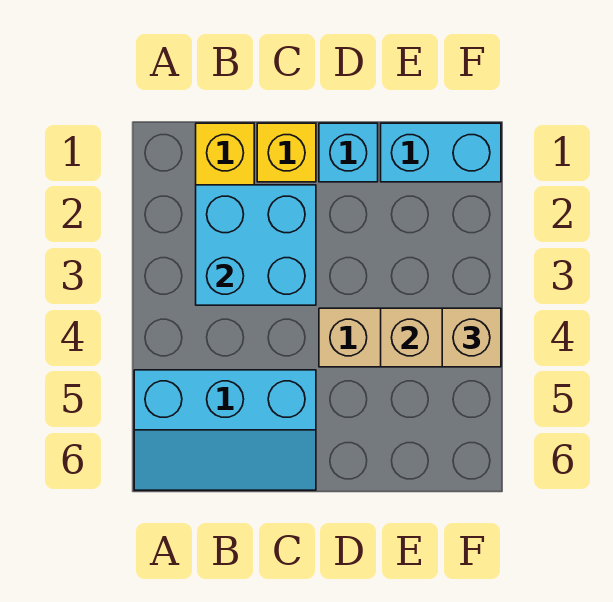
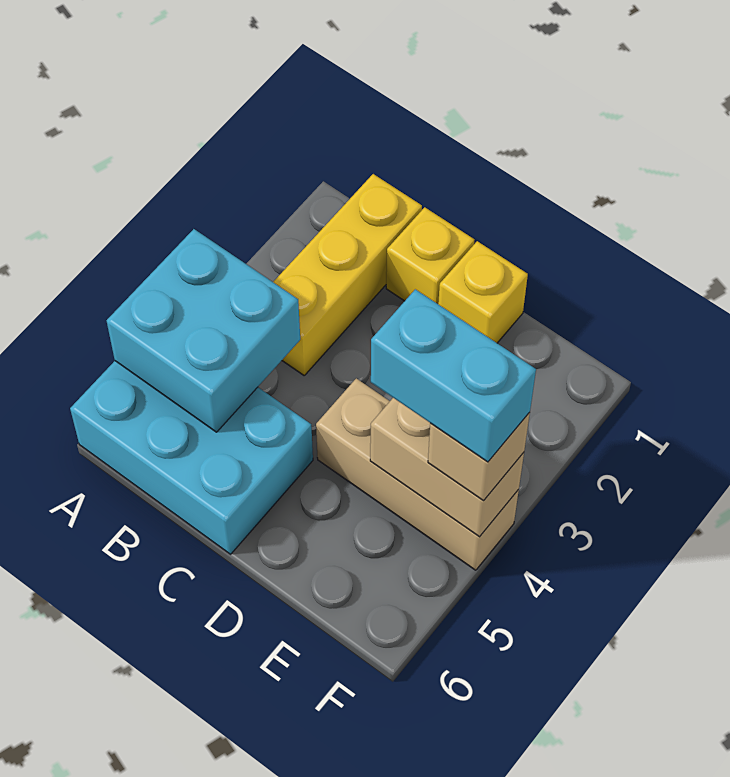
cyan slope A5:C6 level 1 top 5 -> cyan brick A5:C6 level 1
cyan brick B2:C3 level 2 -> cyan brick A4:B5 level 2
cyan brick D1 level 1 -> yellow brick D1 level 1
cyan brick E1:F1 level 1 -> cyan brick E4:F4 level 4

